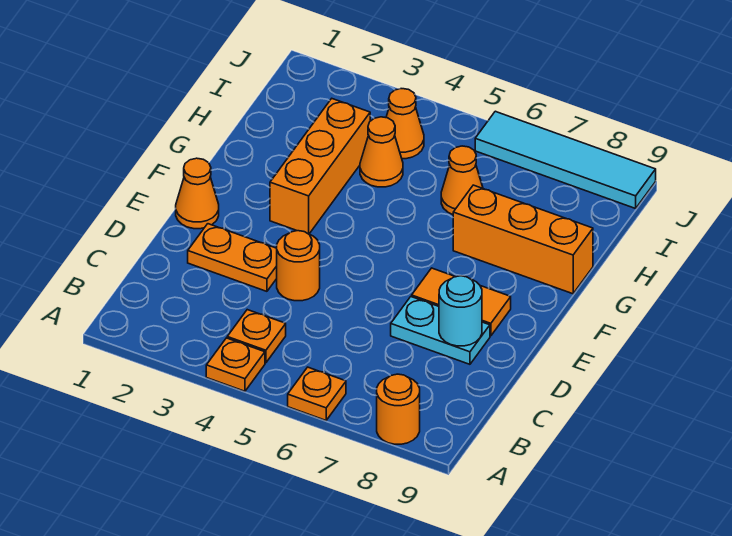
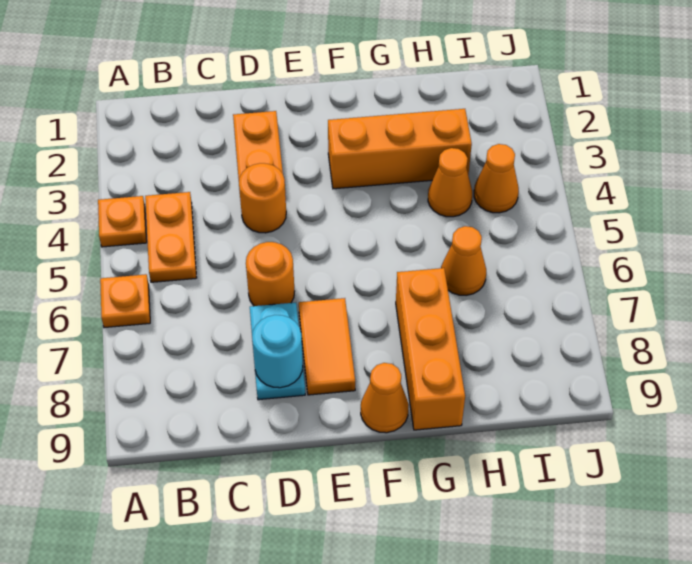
orange round brick A8 level 1 -> orange round brick D6 level 1
orange plate B4 level 1 -> orange plate B4:B5 level 1
orange cone E1 level 1 -> orange cone F9 level 1
cyan tile J6:J9 level 1 -> none

